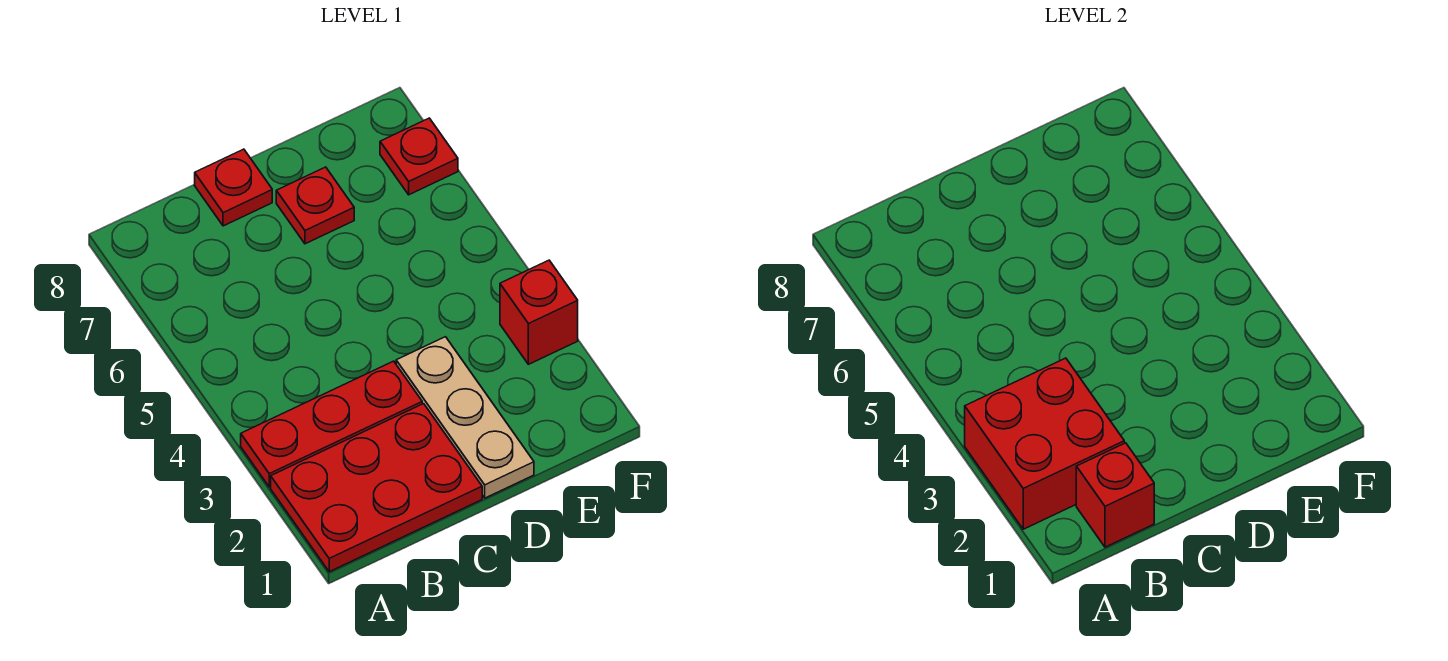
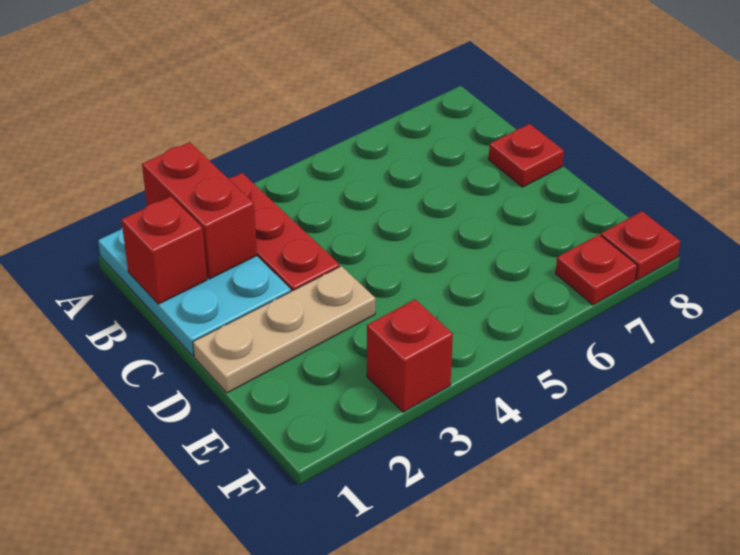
red plate A1:C2 level 1 -> cyan plate A1:C2 level 1
red brick A2:B3 level 2 -> red brick A2:B2 level 2
red plate D7 level 1 -> red plate F8 level 1

